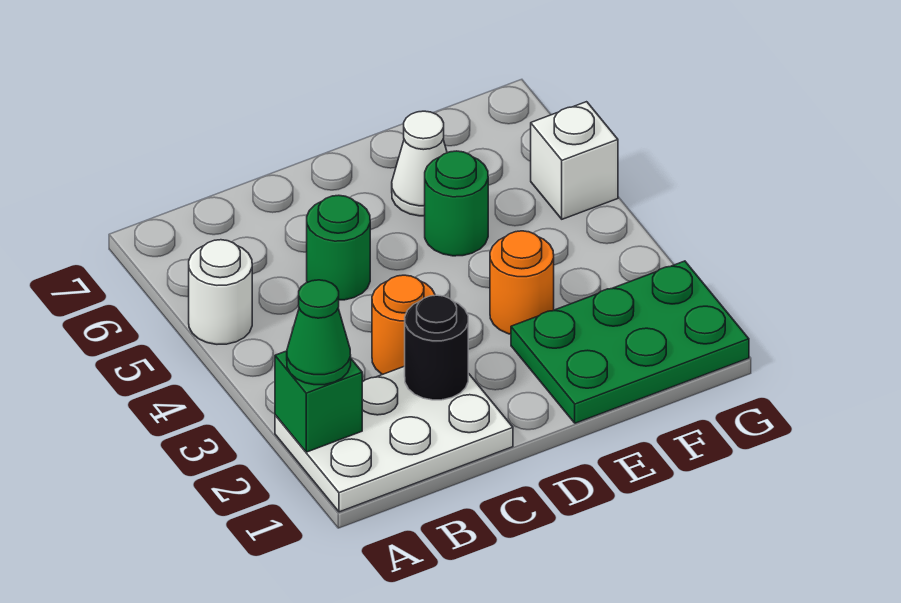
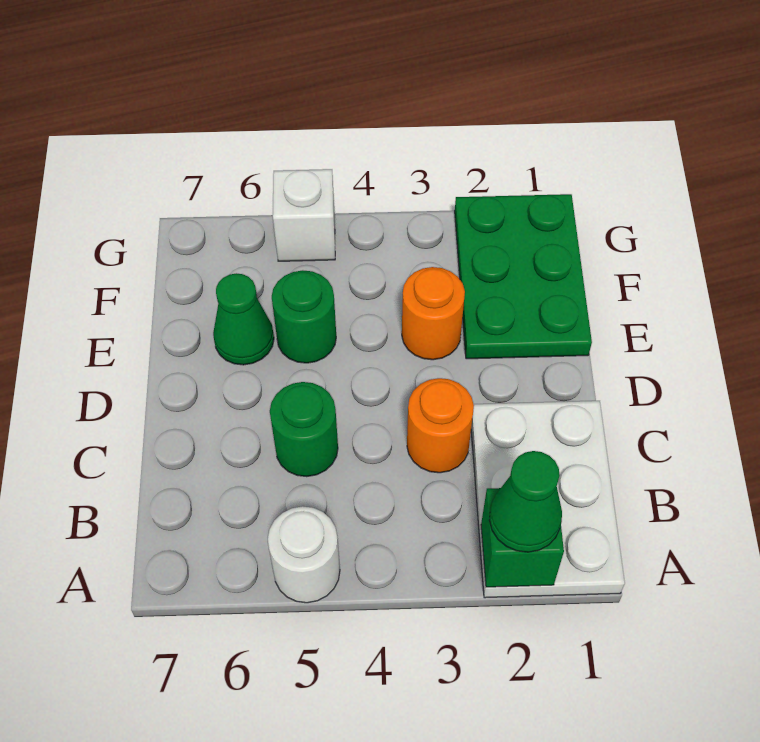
black round brick C2 level 2 -> none
white cone E6 level 1 -> green cone E6 level 1

